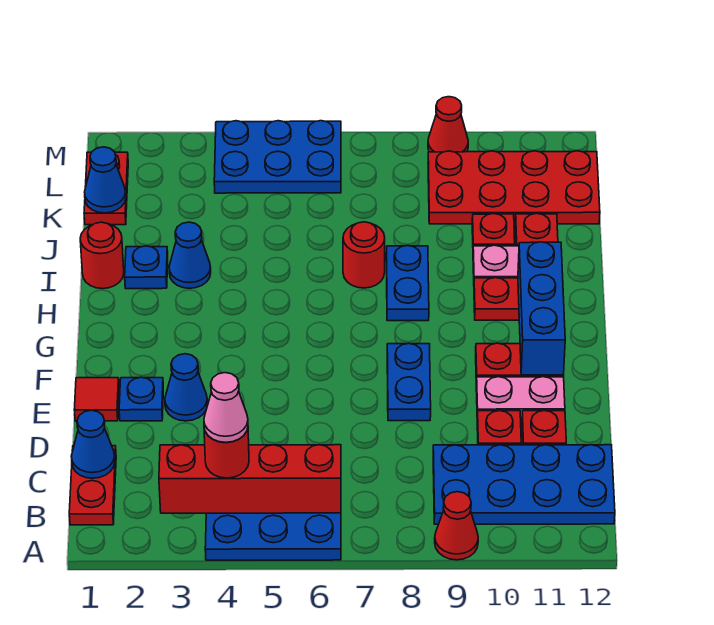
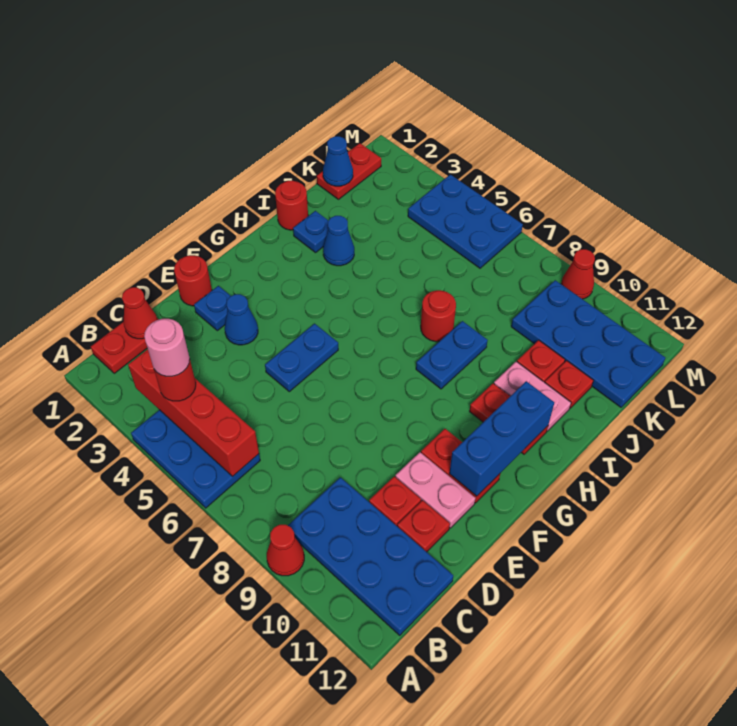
pink cone B4 level 4 -> pink round brick B4 level 4
blue cone C1 level 2 -> red cone C1 level 2
red tile E1 level 1 -> red round brick E1 level 1
blue plate E8:F8 level 1 -> blue plate E5:F5 level 1
red plate K9:L12 level 1 -> blue plate K9:L12 level 1

